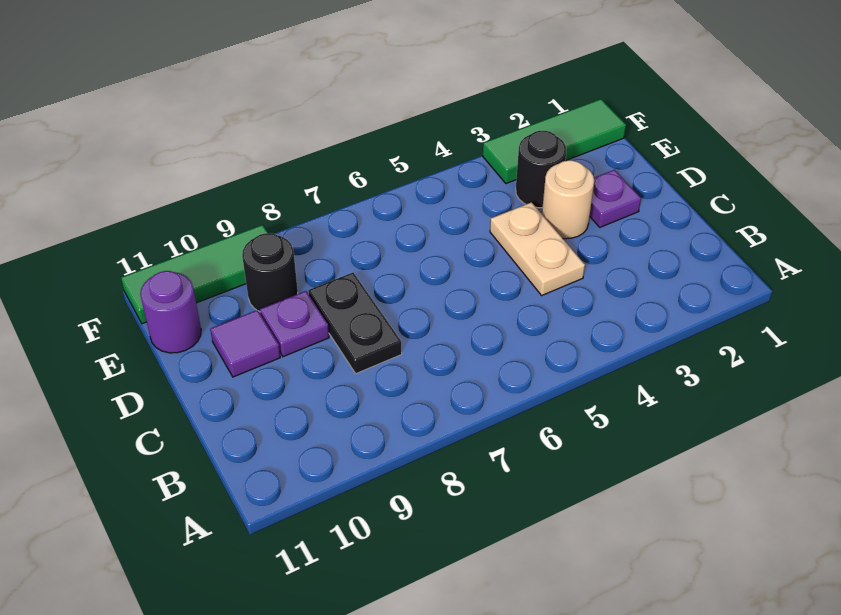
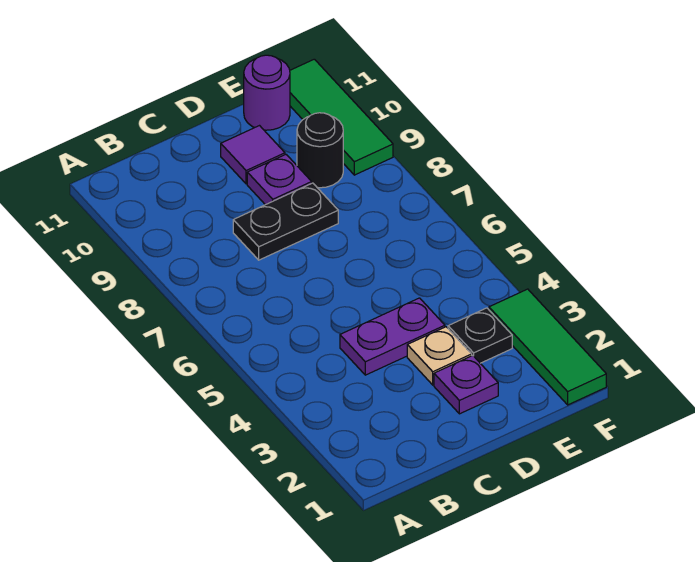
tan plate C4:D4 level 1 -> purple plate C4:D4 level 1
tan round brick D3 level 1 -> tan plate D3 level 1
black round brick E3 level 1 -> black plate E3 level 1

